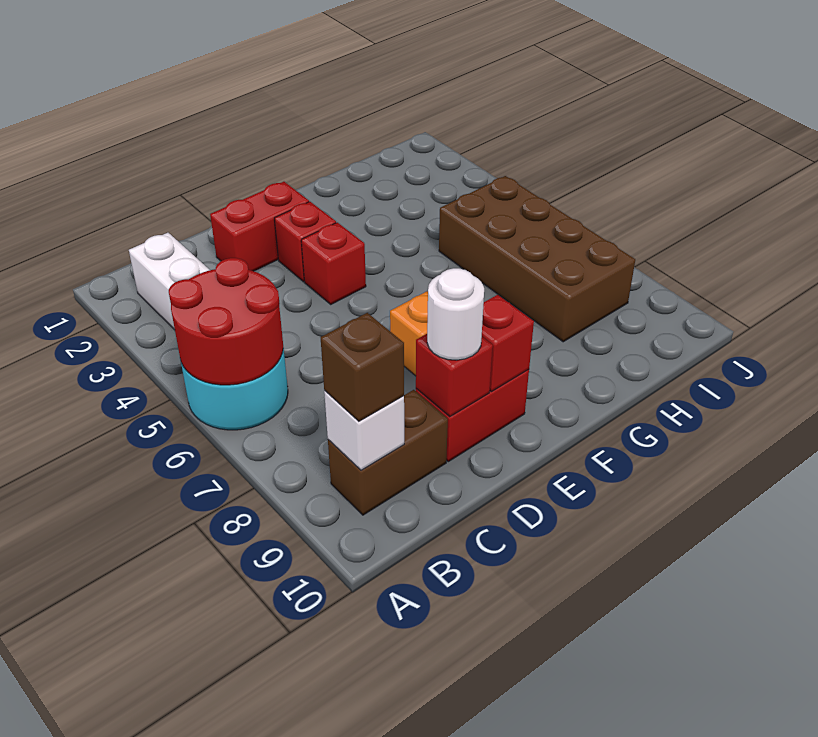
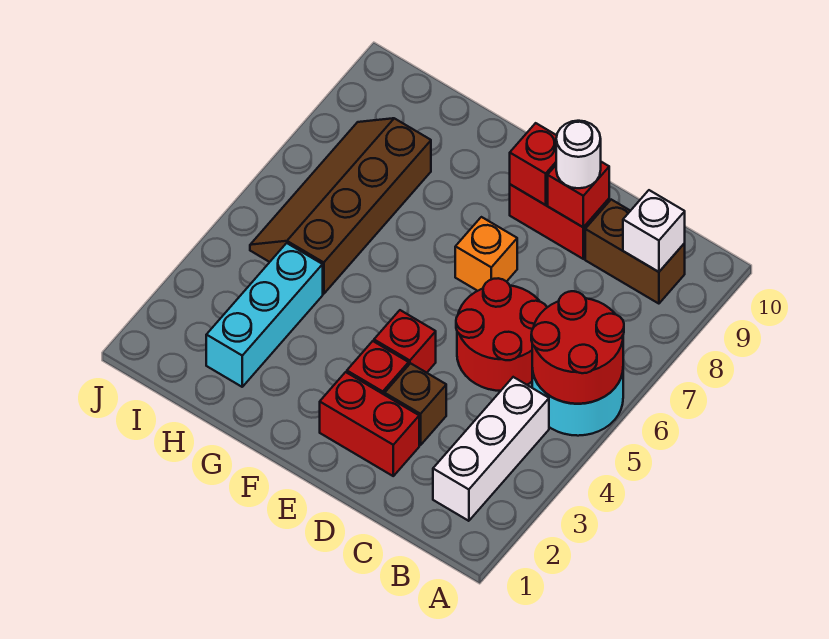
brown brick B9 level 3 -> brown brick D3 level 1
none -> red round brick C5:D6 level 1
none -> cyan brick H2:H4 level 1
brown brick H5:I8 level 1 -> brown slope H5:I8 level 1 top H

